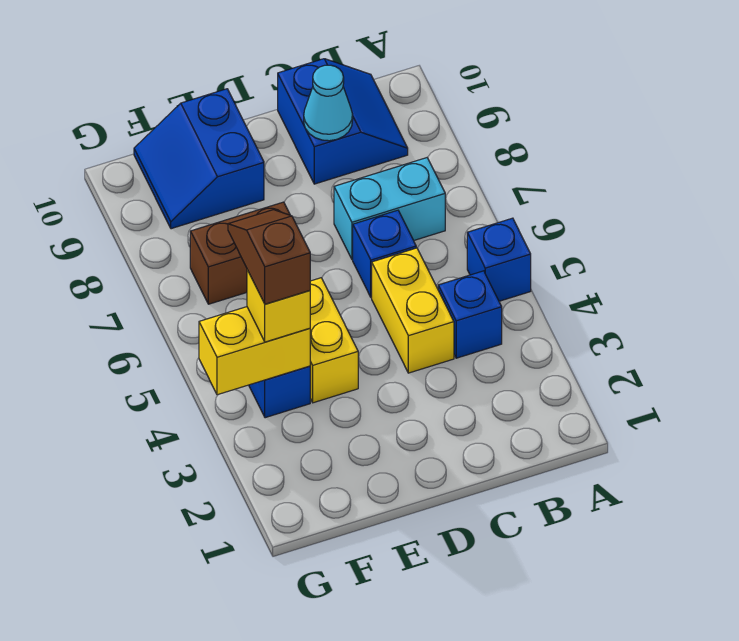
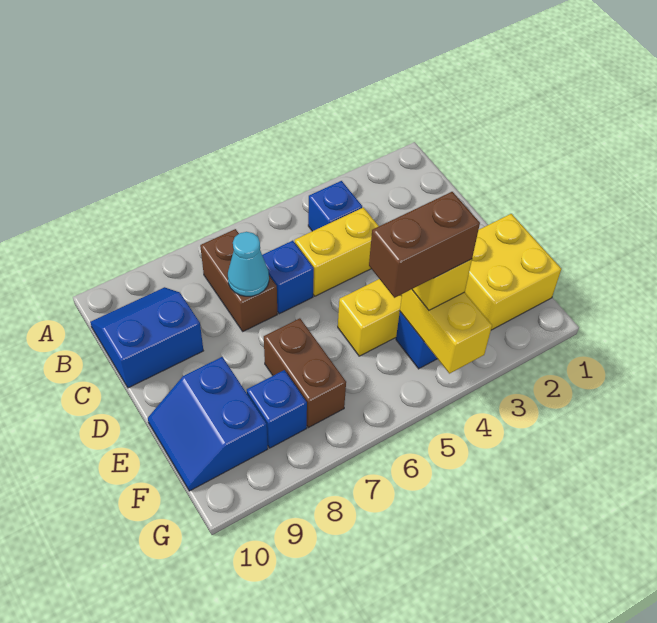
blue brick A5 level 1 -> blue brick F8 level 1
cyan brick B7:C7 level 1 -> brown brick B7:C7 level 1
cyan cone C9 level 2 -> cyan cone C7 level 2
none -> yellow brick E1:F2 level 1
blue slope E9:F10 level 1 top E -> blue slope E9:F10 level 1 top 9
brown slope F4:F5 level 4 top 4 -> brown brick F4:F5 level 4

